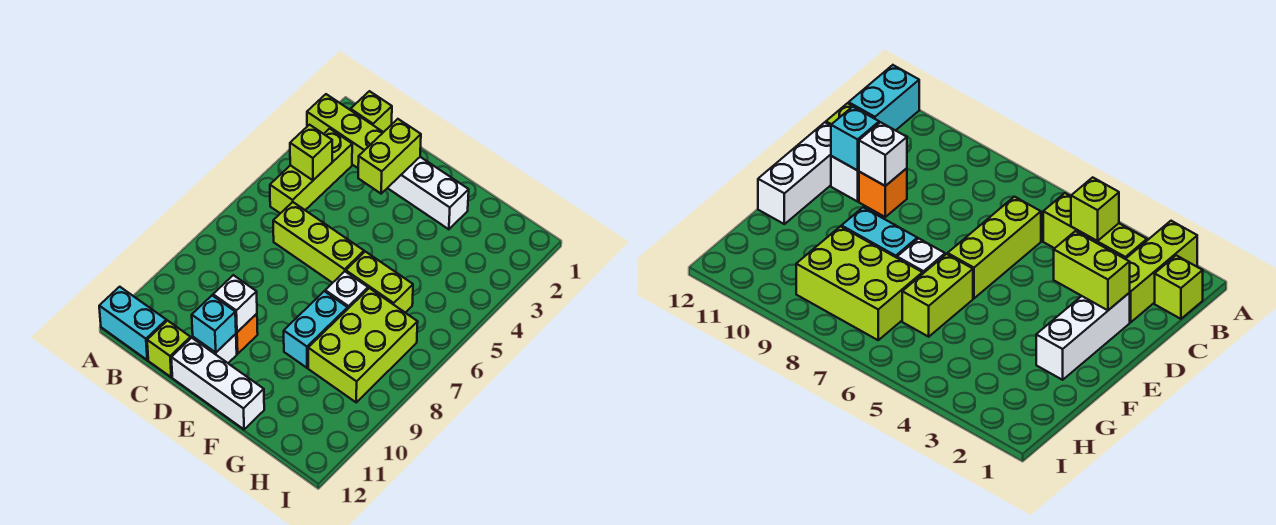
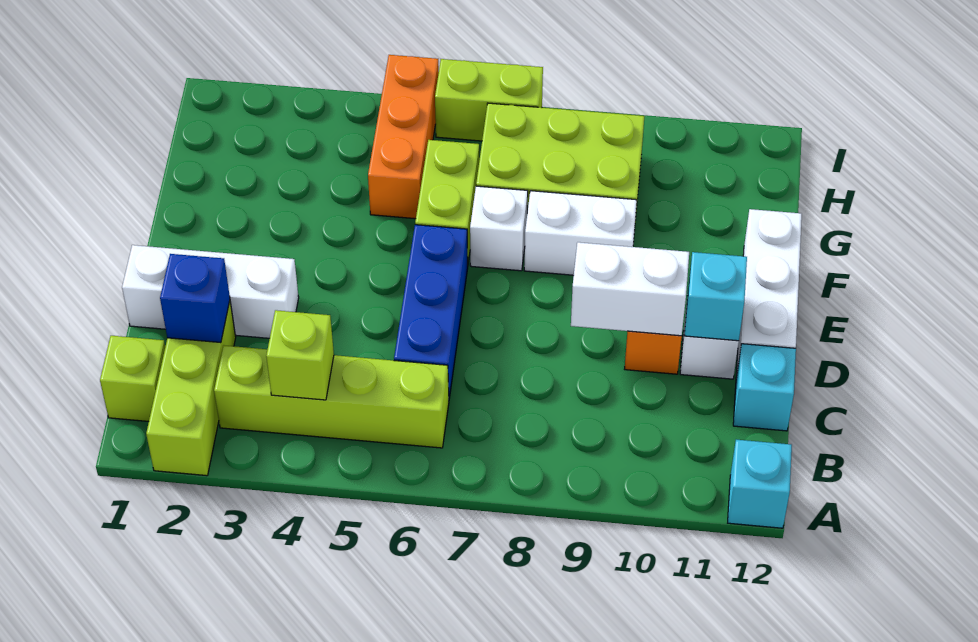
cyan brick A12:B12 level 1 -> cyan brick A12 level 1
lime brick B3:B5 level 1 -> lime brick B3:B6 level 1
none -> blue brick C2 level 2
lime brick C6:E6 level 1 -> blue brick C6:E6 level 1
lime brick C12 level 1 -> cyan brick C12 level 1
white brick D2:F2 level 1 -> white brick D1:D3 level 1
lime brick D2:D3 level 2 -> lime brick I6:I7 level 1
white brick D10 level 2 -> white brick D9:D10 level 2
cyan brick F8:F9 level 1 -> white brick F8:F9 level 1
none -> orange brick G5:I5 level 1

